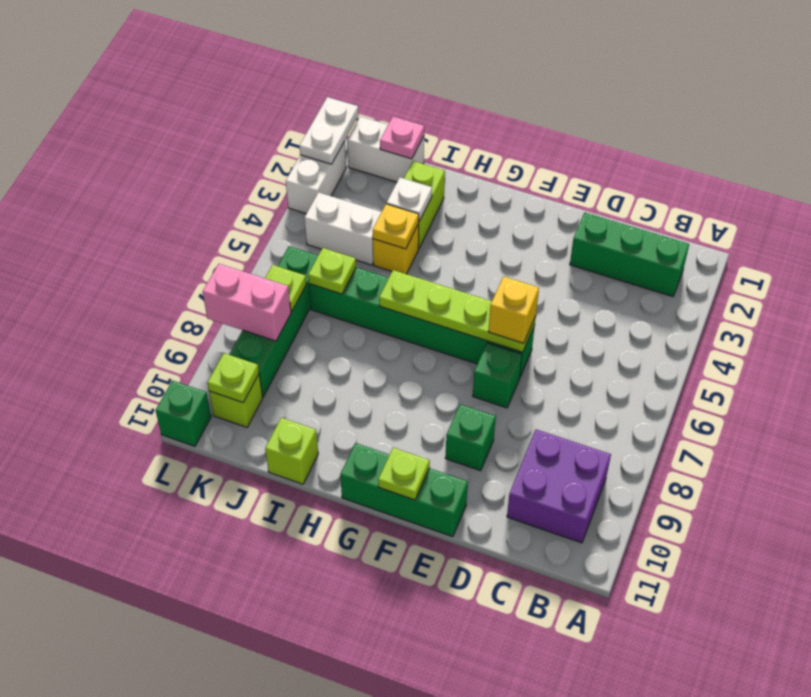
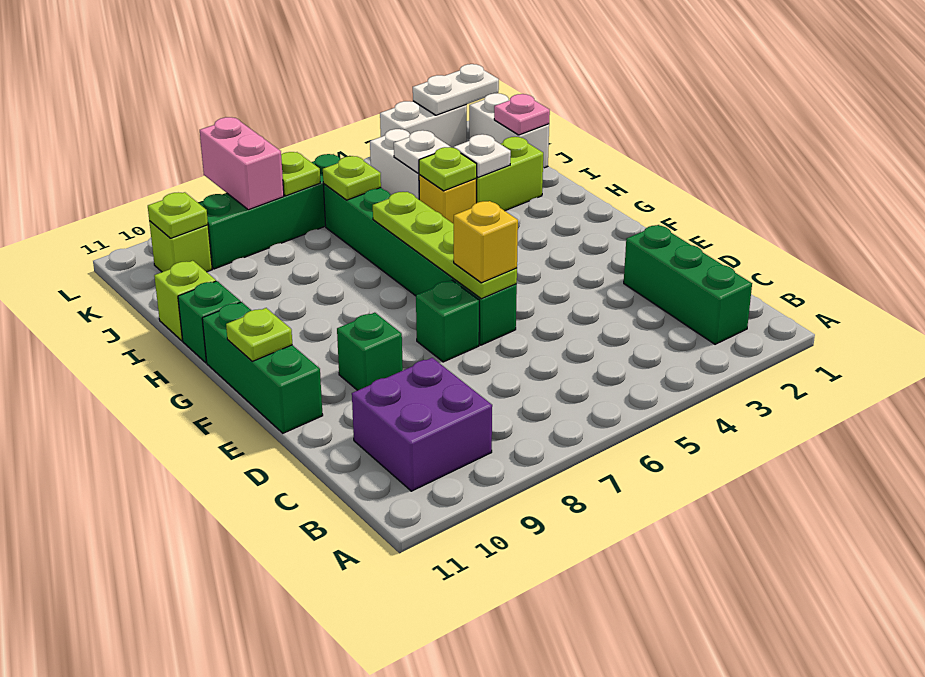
yellow plate I4 level 2 -> lime plate I4 level 2
none -> white plate J4 level 2
green brick L11 level 1 -> green brick H11 level 1

